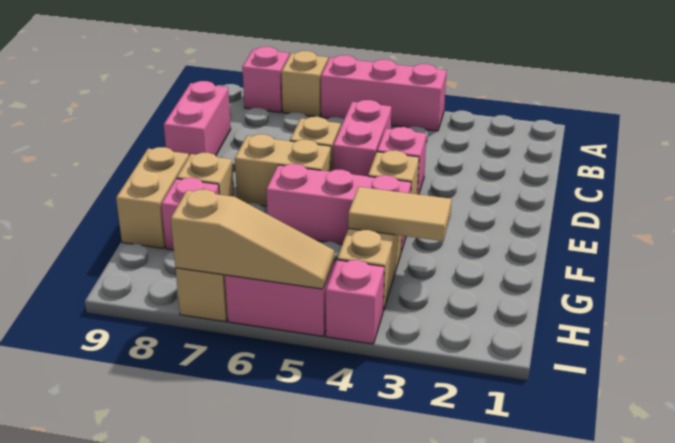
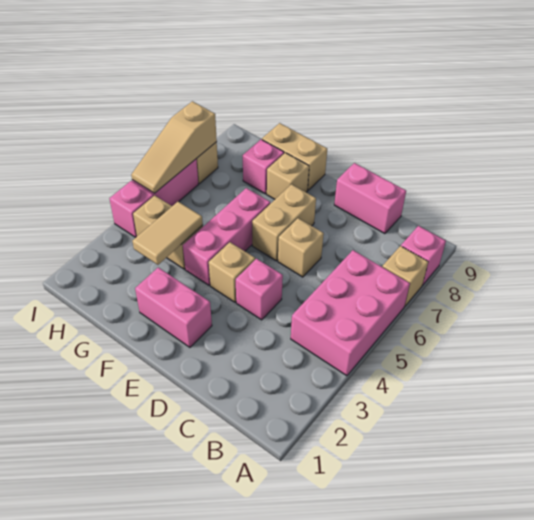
pink brick A4:A6 level 1 -> pink brick A4:B6 level 1
pink brick C5:D5 level 1 -> pink brick E2:F2 level 1

